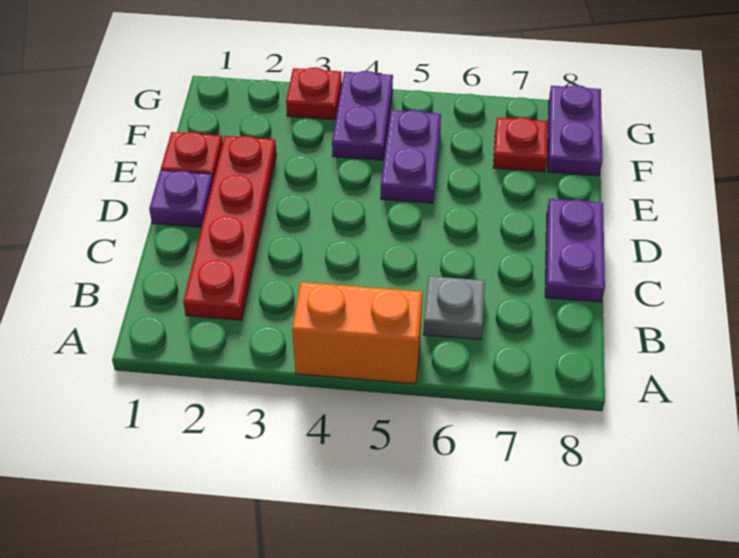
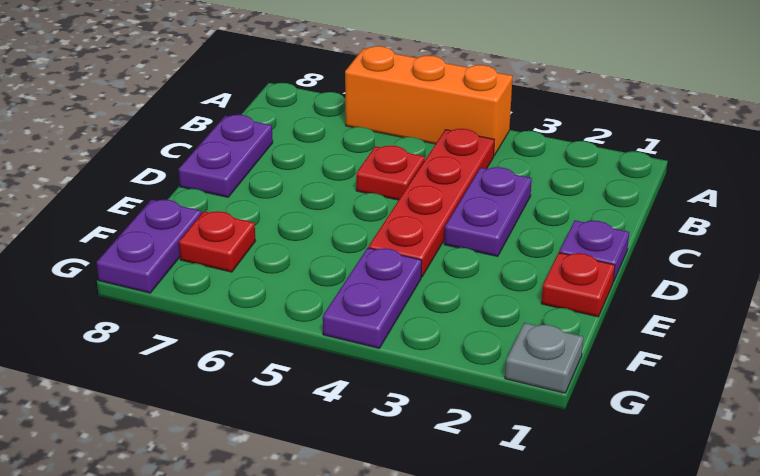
orange brick A4:A5 level 1 -> orange brick A4:A6 level 1
red plate B2:E2 level 1 -> red plate B4:E4 level 1
grey plate B6 level 1 -> grey plate G1 level 1
purple plate E5:F5 level 1 -> purple plate C3:D3 level 1
red plate G3 level 1 -> red plate C5 level 1

